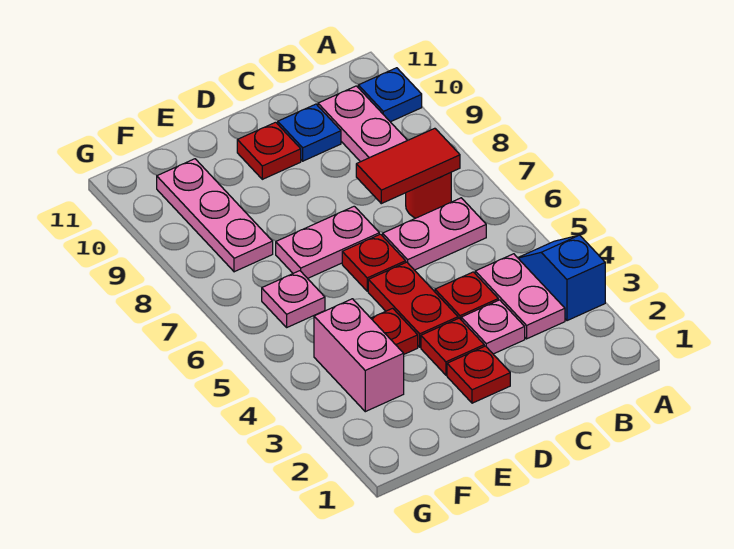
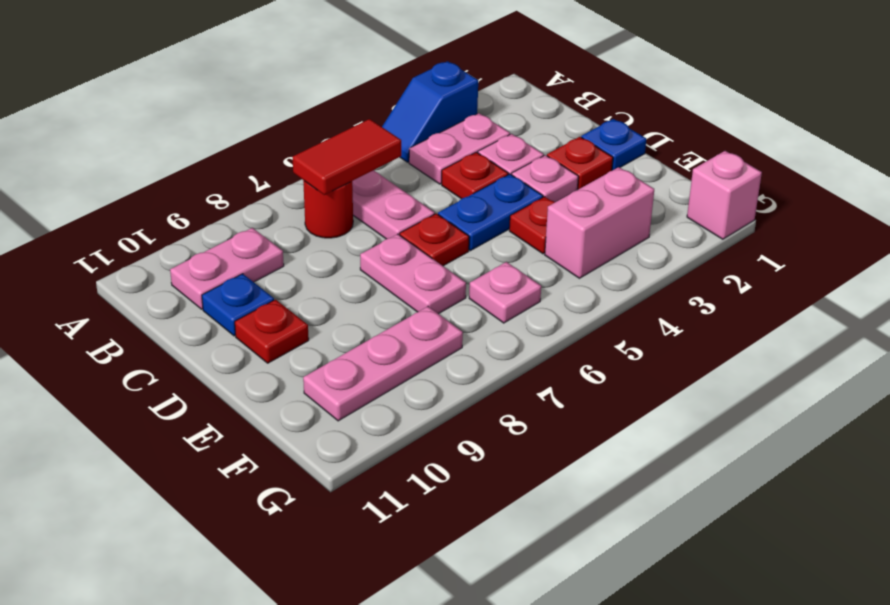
blue plate A10 level 1 -> blue plate D1 level 1
red tile B7:C7 level 2 -> red tile B6:B7 level 2
red plate D3 level 1 -> pink plate D3 level 1
red plate D4:D5 level 1 -> blue plate D4:D5 level 1
none -> pink brick G1 level 1

